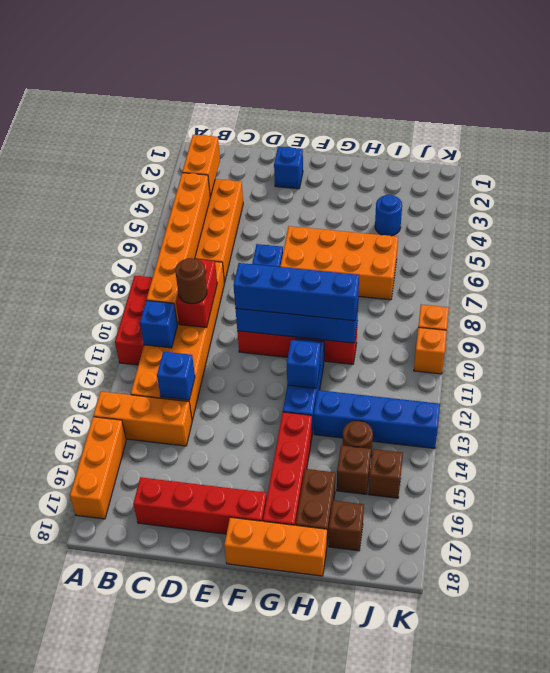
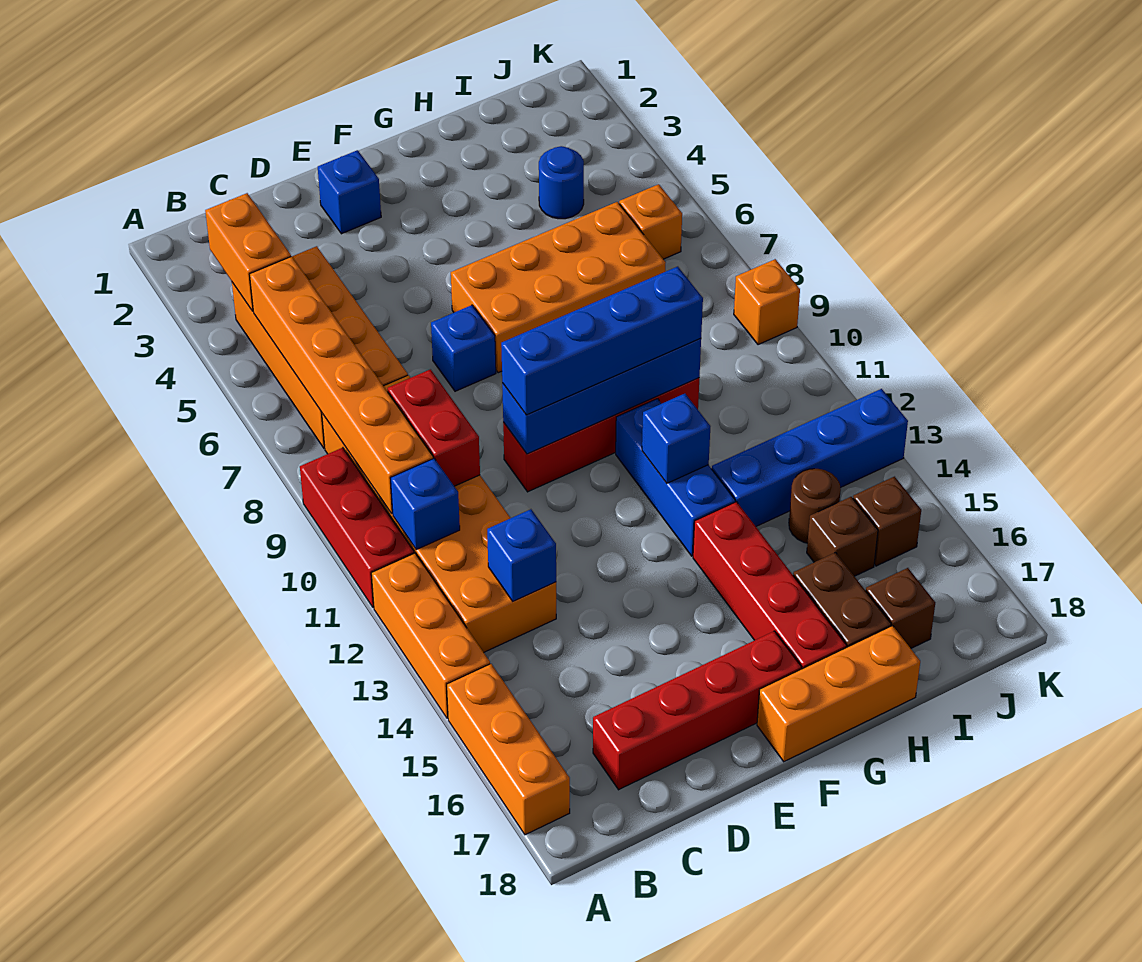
orange brick A14:C14 level 1 -> orange brick A12:A14 level 1
brown round brick C10 level 3 -> none
orange brick K10 level 1 -> orange brick J6 level 1

